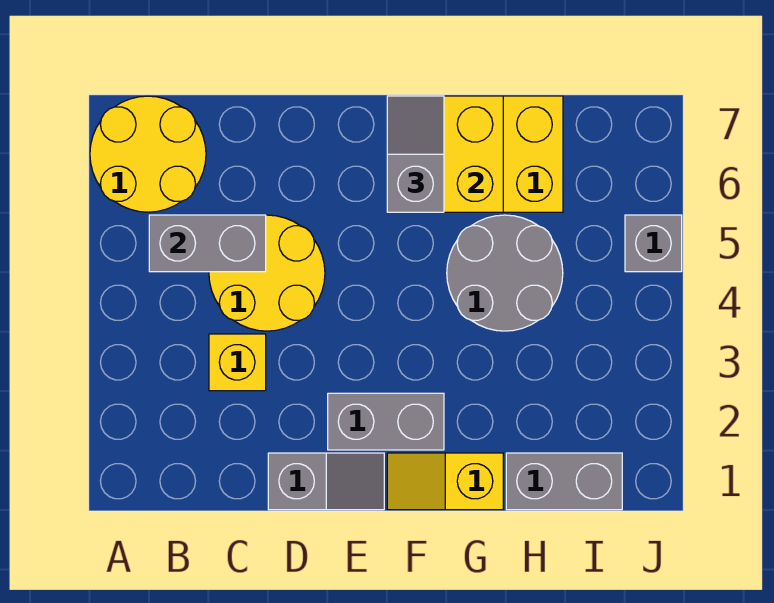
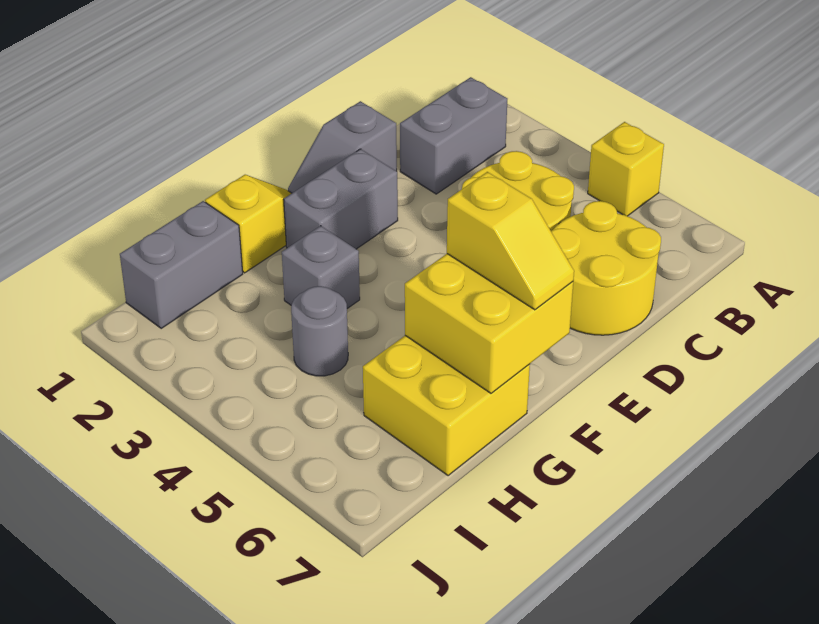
yellow round brick A6:B7 level 1 -> yellow round brick C6:D7 level 1
grey brick B5:C5 level 2 -> grey brick B2:C2 level 1
yellow brick C3 level 1 -> yellow brick A5 level 1
grey slope F6:F7 level 3 top 6 -> yellow slope F6:F7 level 3 top 6
grey round brick G4:H5 level 1 -> grey round brick H4 level 1
grey brick J5 level 1 -> grey brick G3 level 1

